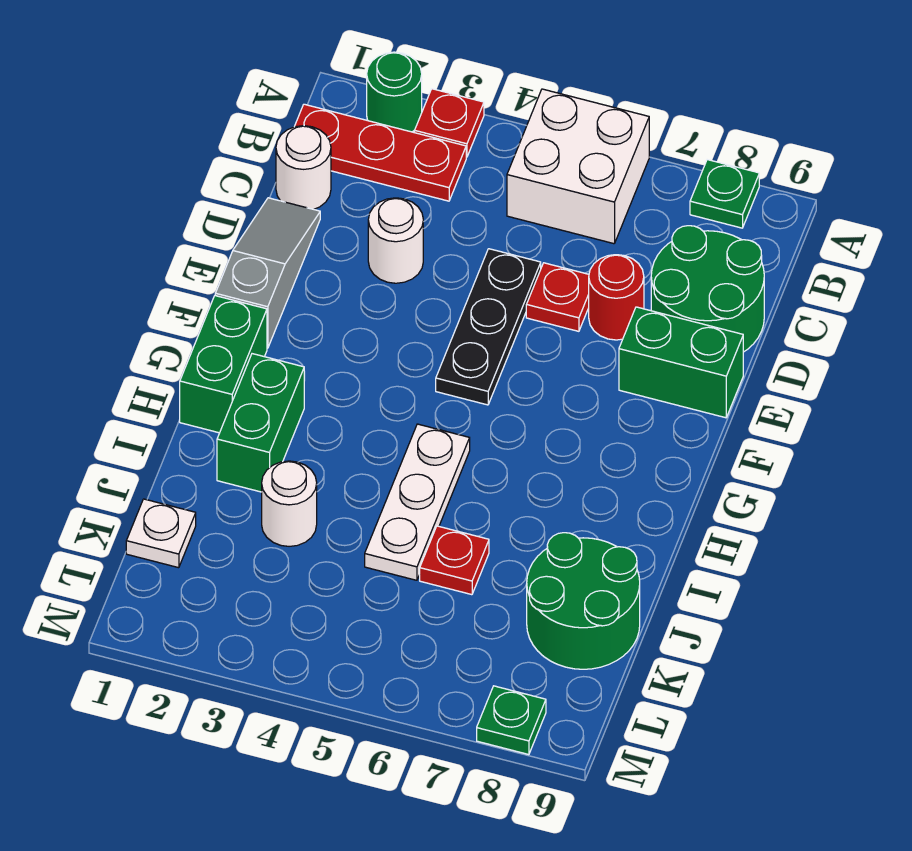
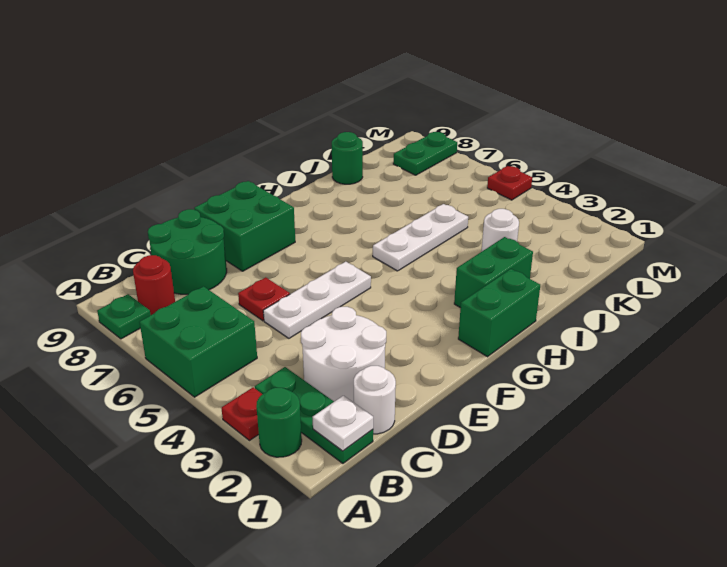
white brick A5:B6 level 1 -> green brick A5:B6 level 1
red plate B1:B3 level 1 -> green plate B1:B3 level 1
grey slope D1:F1 level 1 top F -> none
white round brick D3 level 1 -> white round brick C2:D3 level 1
black plate D5:F5 level 1 -> white plate D5:F5 level 1
red round brick D7 level 1 -> red round brick B8 level 1
green brick E8:E9 level 1 -> green brick E8:F9 level 1
red plate J6 level 1 -> red plate M5 level 1
green round brick J8:K9 level 1 -> green round brick J9 level 1
white plate K1 level 1 -> white plate B1 level 2
green plate M8 level 1 -> green plate L8:M8 level 1

